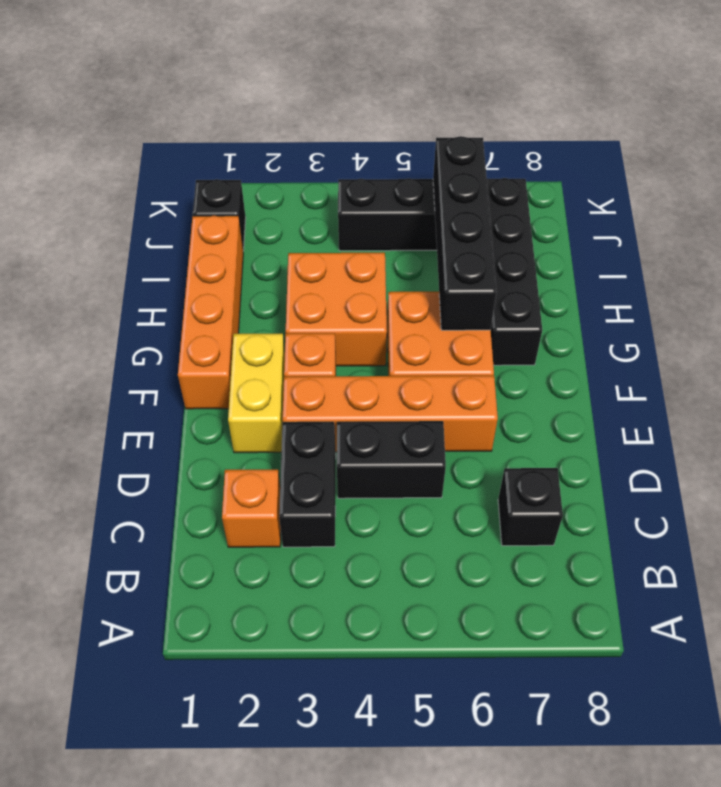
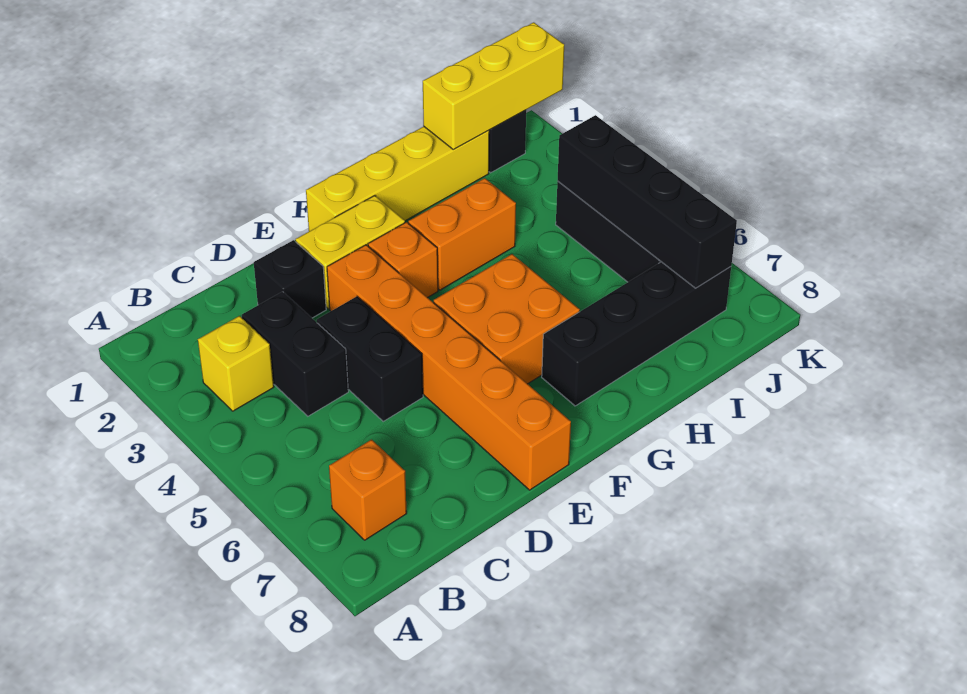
none -> yellow brick B3 level 1
orange brick C2 level 1 -> orange brick B7 level 1
black brick C3:D3 level 1 -> black brick C3:C4 level 1
black brick C7 level 1 -> black brick D2 level 1
orange brick E3:E6 level 1 -> orange brick E3:E8 level 1
orange brick F1:I1 level 1 -> yellow brick F1:I1 level 1
orange brick G3:H4 level 1 -> orange brick G3:H3 level 1
black brick G6:J6 level 2 -> black brick J4:J7 level 2
none -> yellow brick I1:K1 level 2

